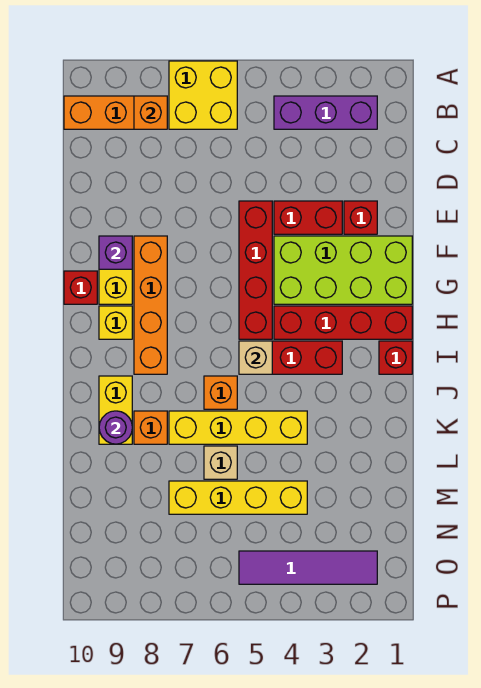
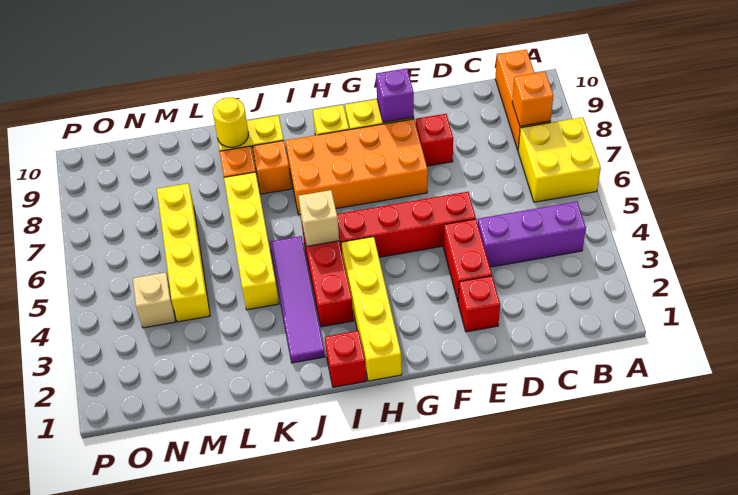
purple brick B2:B4 level 1 -> purple brick B4:D4 level 1
lime brick F1:G4 level 1 -> none
orange brick F8:I8 level 1 -> orange brick F7:I8 level 1
red brick G10 level 1 -> red brick E8 level 1
red brick H1:H4 level 1 -> yellow brick H1:H4 level 1
orange brick J6 level 1 -> orange brick J8 level 1
purple round brick K9 level 2 -> yellow round brick K9 level 2
tan brick L6 level 1 -> tan brick N4 level 1
purple tile O2:O5 level 1 -> purple tile J2:J5 level 1

